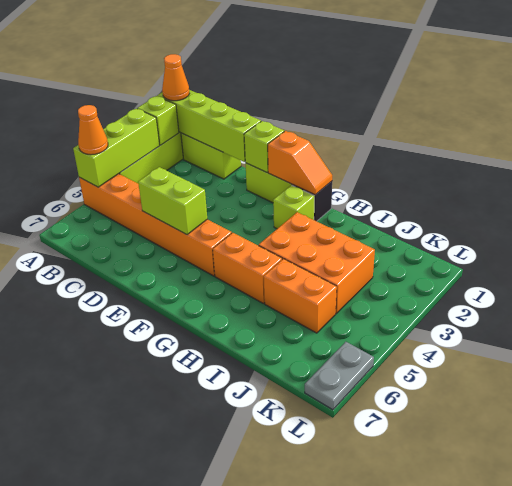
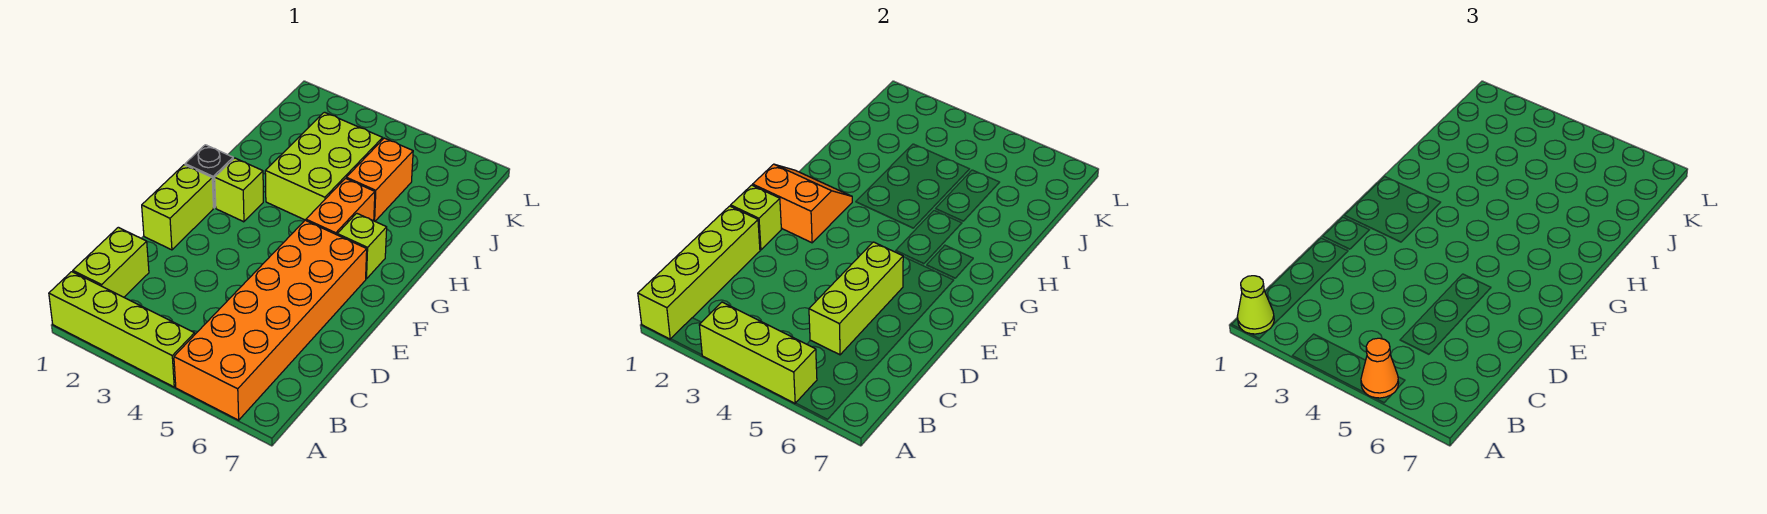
orange cone A1 level 3 -> lime cone A1 level 3
lime brick A2 level 2 -> lime brick G6 level 1
orange brick A5:F5 level 1 -> orange brick A5:F6 level 1
lime brick D5:E5 level 2 -> lime brick C5:E5 level 2
orange slope F1:G1 level 2 top F -> orange slope F1:G2 level 2 top F
orange brick H3:J4 level 1 -> lime brick H3:J4 level 1
grey plate L6:L7 level 1 -> none

